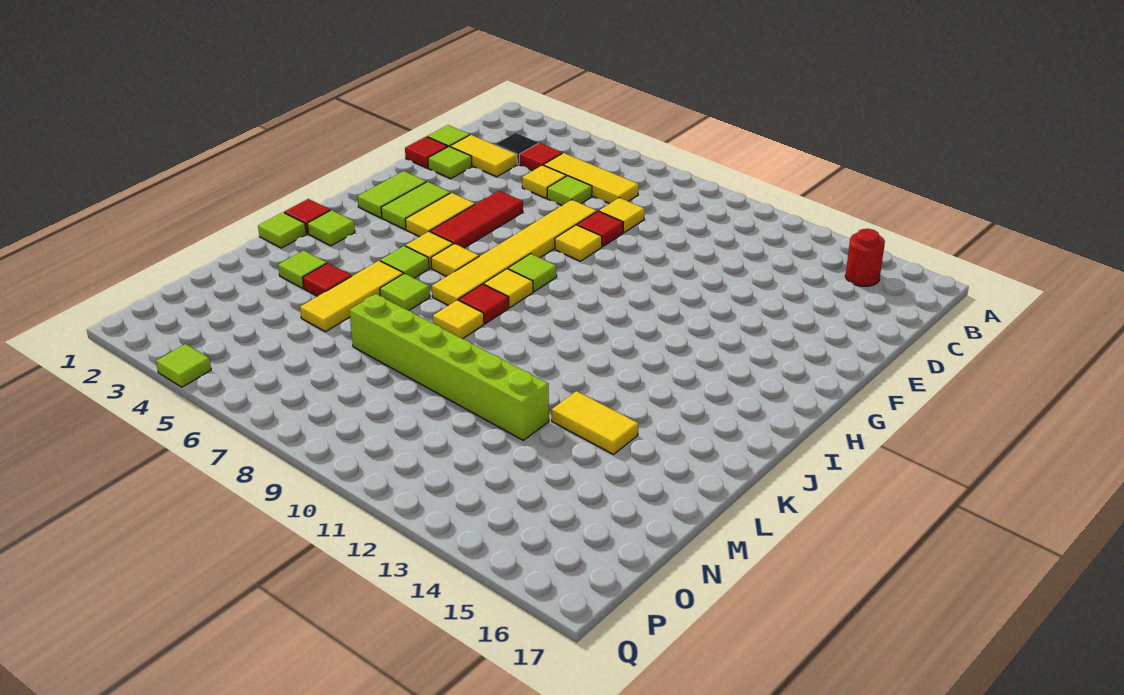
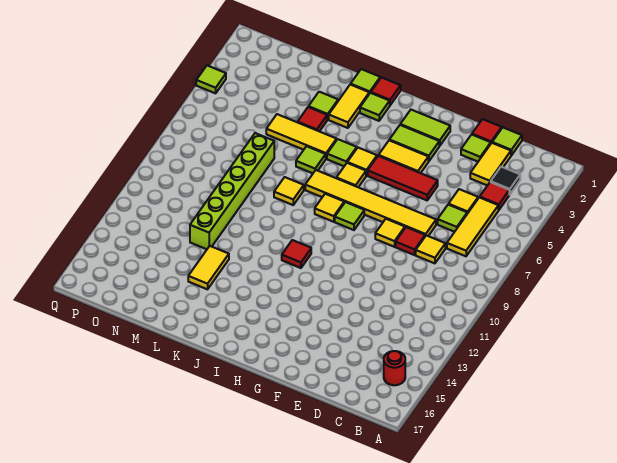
red tile J8 level 1 -> red tile I11 level 1
none -> yellow tile K2:K3 level 1

